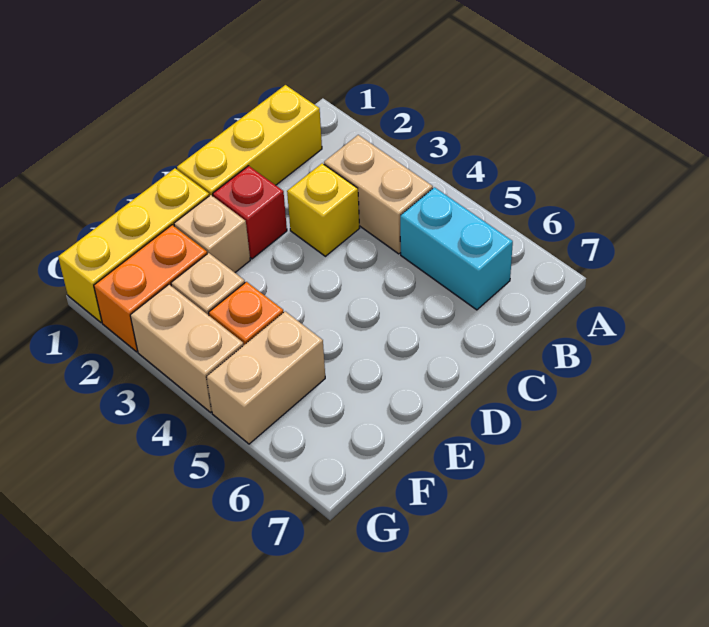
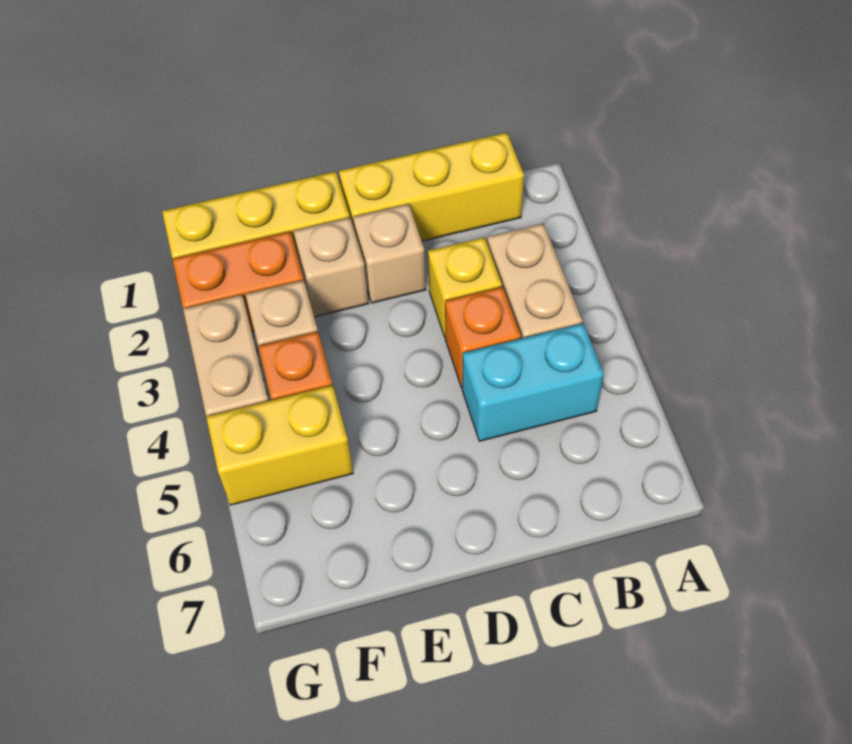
cyan brick B5:B6 level 1 -> cyan brick B5:C5 level 1
none -> orange brick C4 level 1
red brick D2 level 1 -> tan brick D2 level 1
tan brick F5:G5 level 1 -> yellow brick F5:G5 level 1

